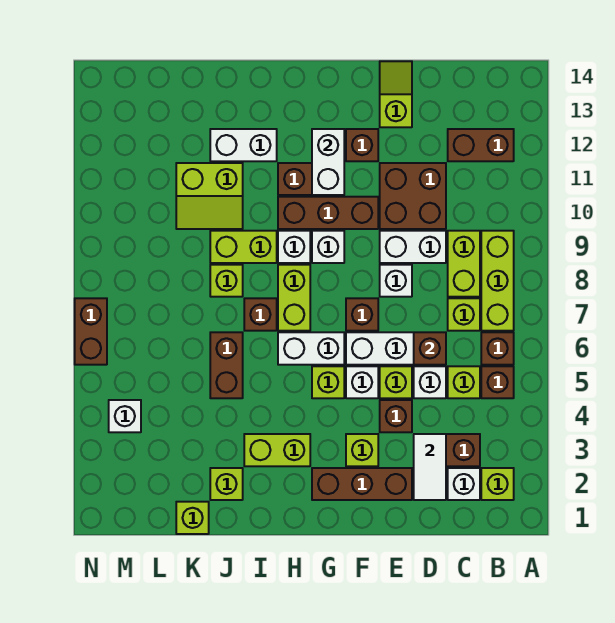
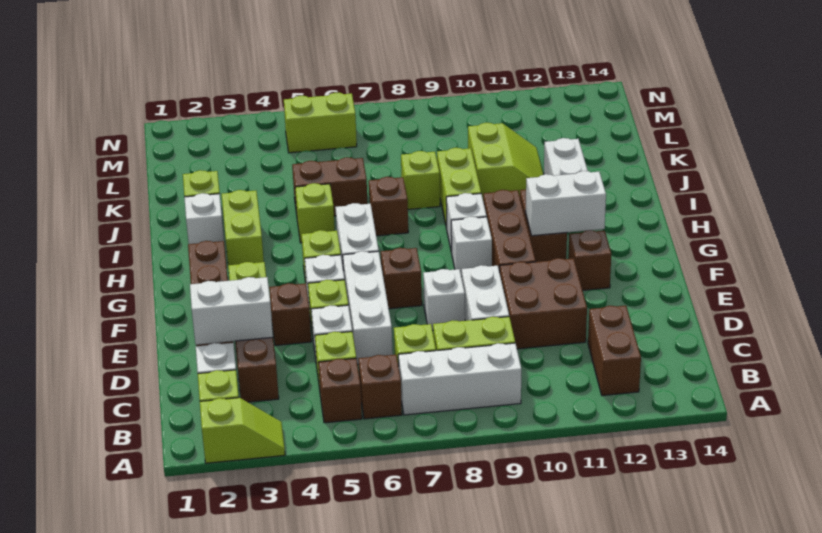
lime brick B7:B9 level 1 -> white brick B7:B9 level 1
white tile D2:D3 level 2 -> white brick D2:D3 level 2
brown brick D6 level 2 -> none
lime slope E13:E14 level 1 top 13 -> lime slope A2:A3 level 1 top 2
lime brick H7:H8 level 1 -> lime brick M5:M6 level 1
lime slope J10:K11 level 1 top 11 -> lime slope J10:K11 level 1 top 10
lime brick K1 level 1 -> lime brick I5 level 1
white brick M4 level 1 -> white brick I2 level 1
brown brick N6:N7 level 1 -> none

